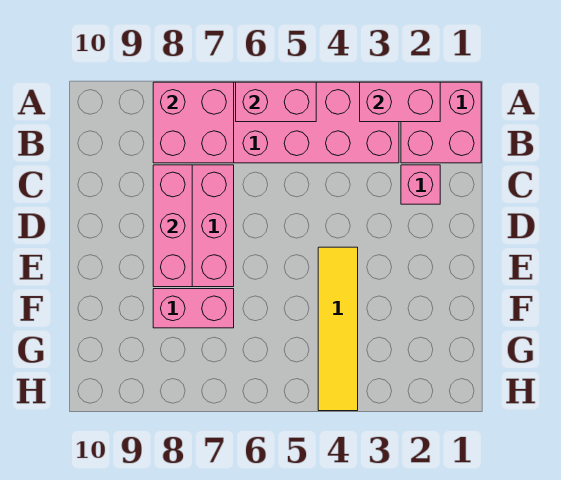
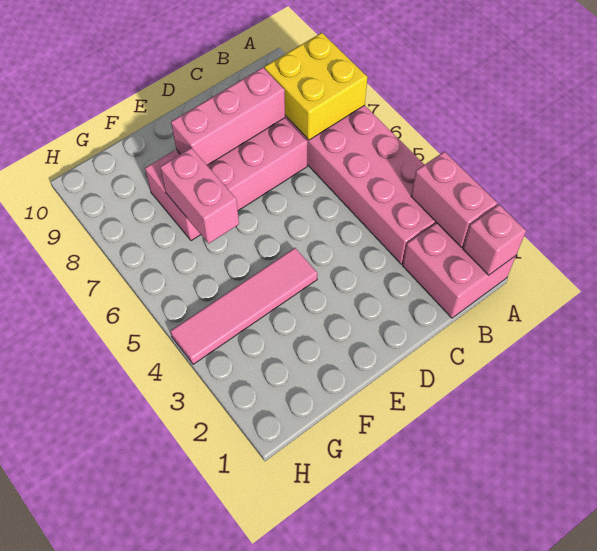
pink brick A5:A6 level 2 -> pink brick F6:F7 level 2
pink brick A7:B8 level 2 -> yellow brick A7:B8 level 2
pink brick C2 level 1 -> pink brick A1 level 2
yellow tile E4:H4 level 1 -> pink tile E4:H4 level 1

